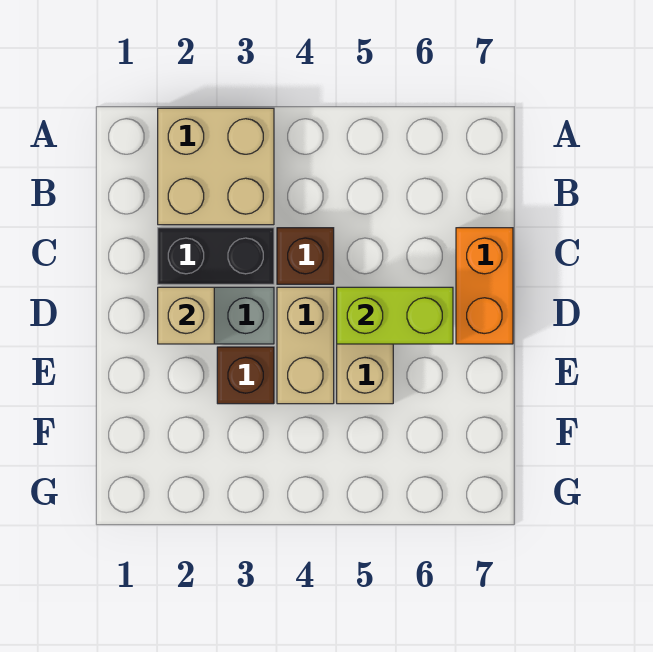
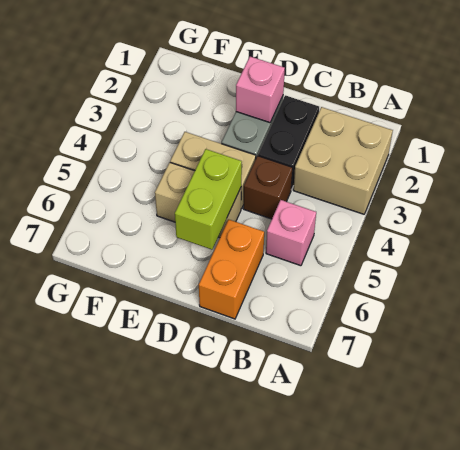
none -> pink brick B5 level 1
orange brick C7:D7 level 1 -> orange brick C6:C7 level 1
tan brick D2 level 2 -> pink brick D2 level 2
brown brick E3 level 1 -> none

